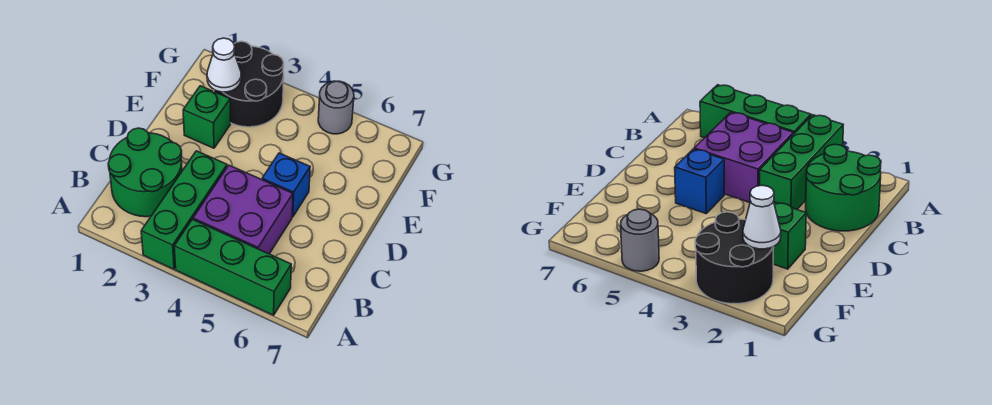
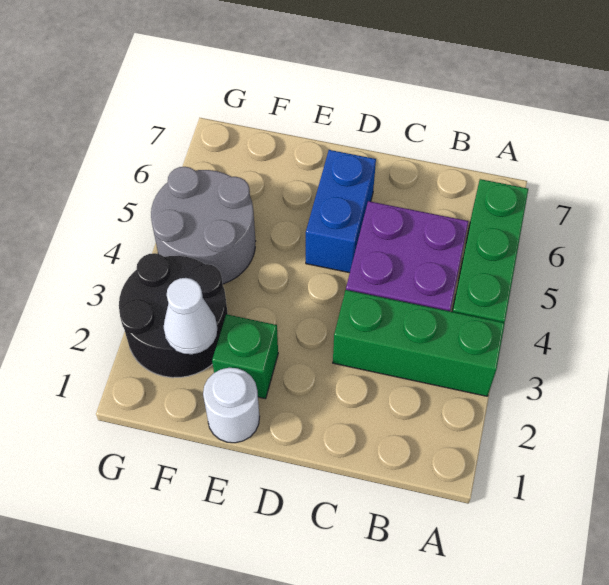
green round brick B1:C2 level 1 -> none
blue brick D5 level 1 -> blue brick D5:D6 level 1
none -> white round brick E1 level 1
grey round brick G5 level 1 -> grey round brick F4:G5 level 1

